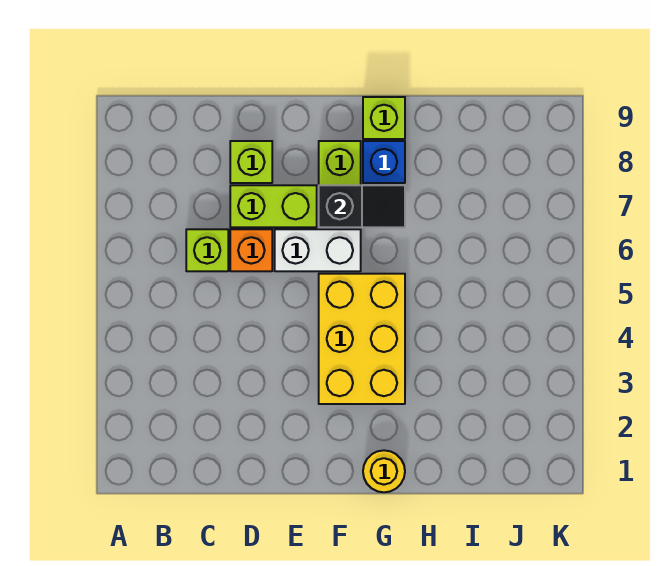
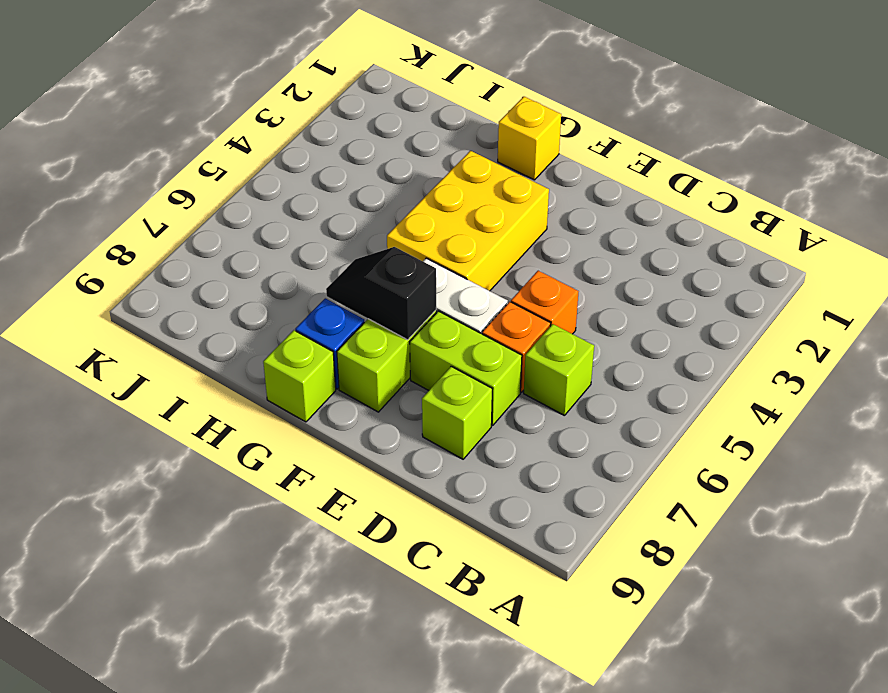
none -> orange brick D5 level 1
yellow round brick G1 level 1 -> yellow brick G1 level 1

